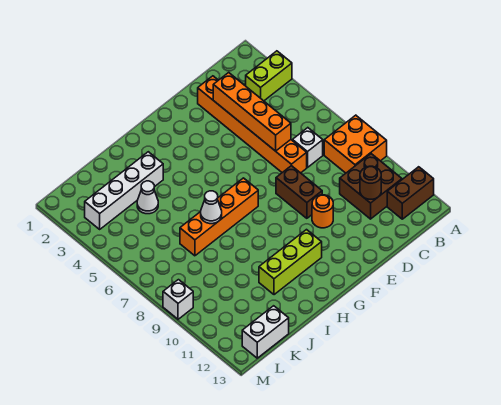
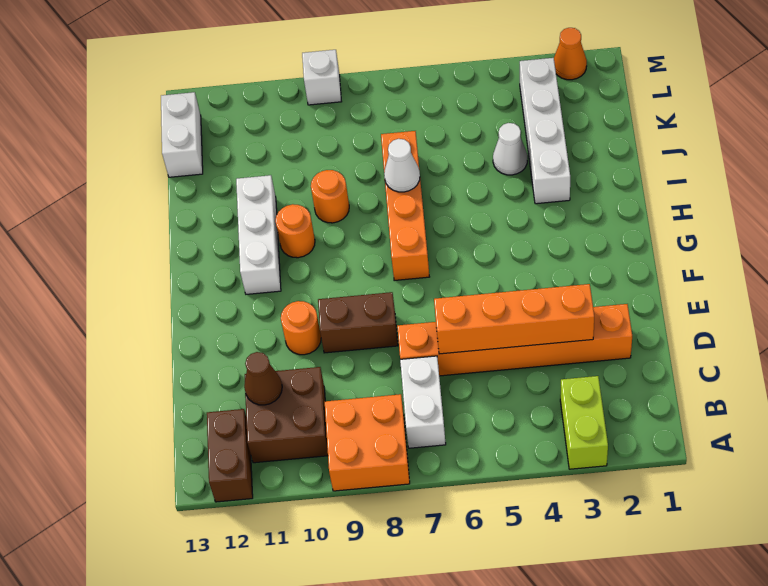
white brick C7 level 1 -> white brick B7:C7 level 1
brown round brick C11 level 2 -> brown cone C11 level 2
lime brick G11:I11 level 1 -> white brick G11:I11 level 1
none -> orange round brick H10 level 1
none -> orange round brick I9 level 1
none -> orange cone M2 level 1

